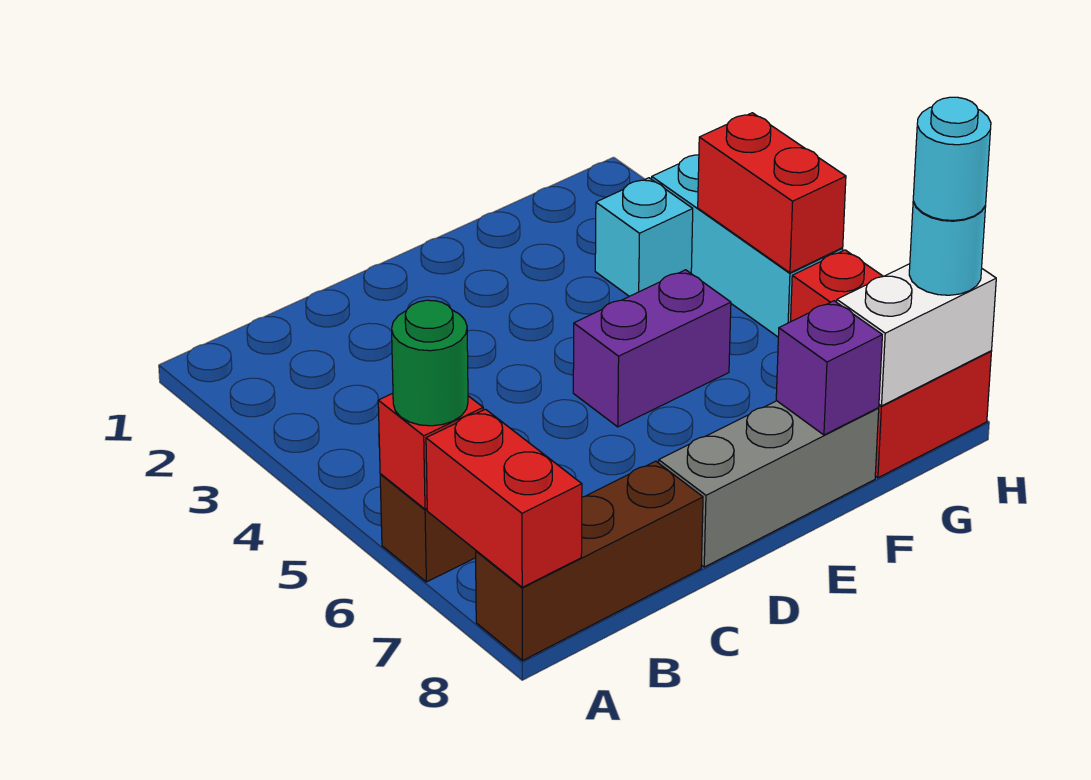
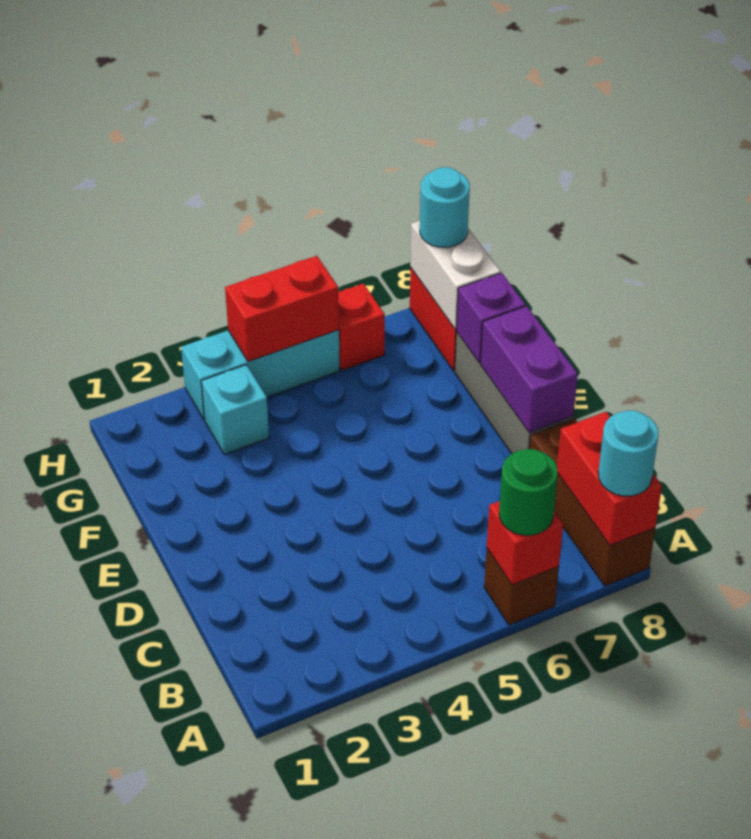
red brick A7:A8 level 2 -> red brick A8:B8 level 2
purple brick E5:F5 level 1 -> purple brick D8:E8 level 2
cyan round brick H8 level 4 -> cyan round brick A8 level 3

